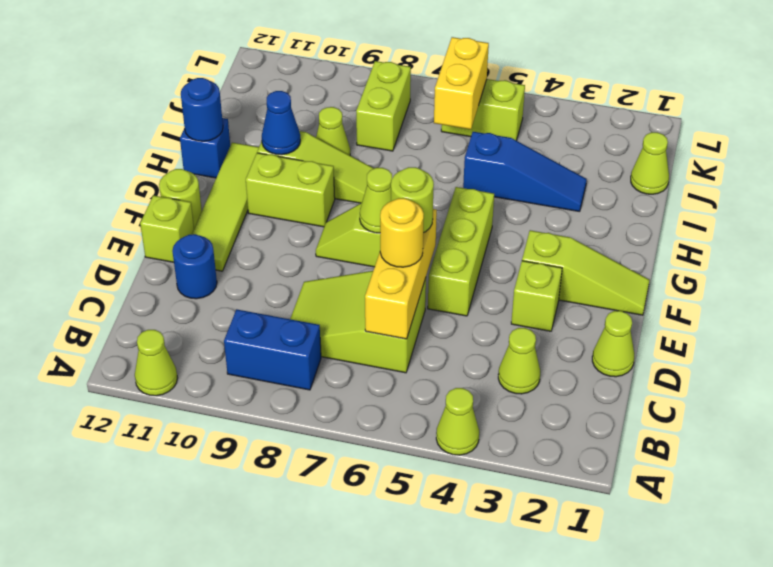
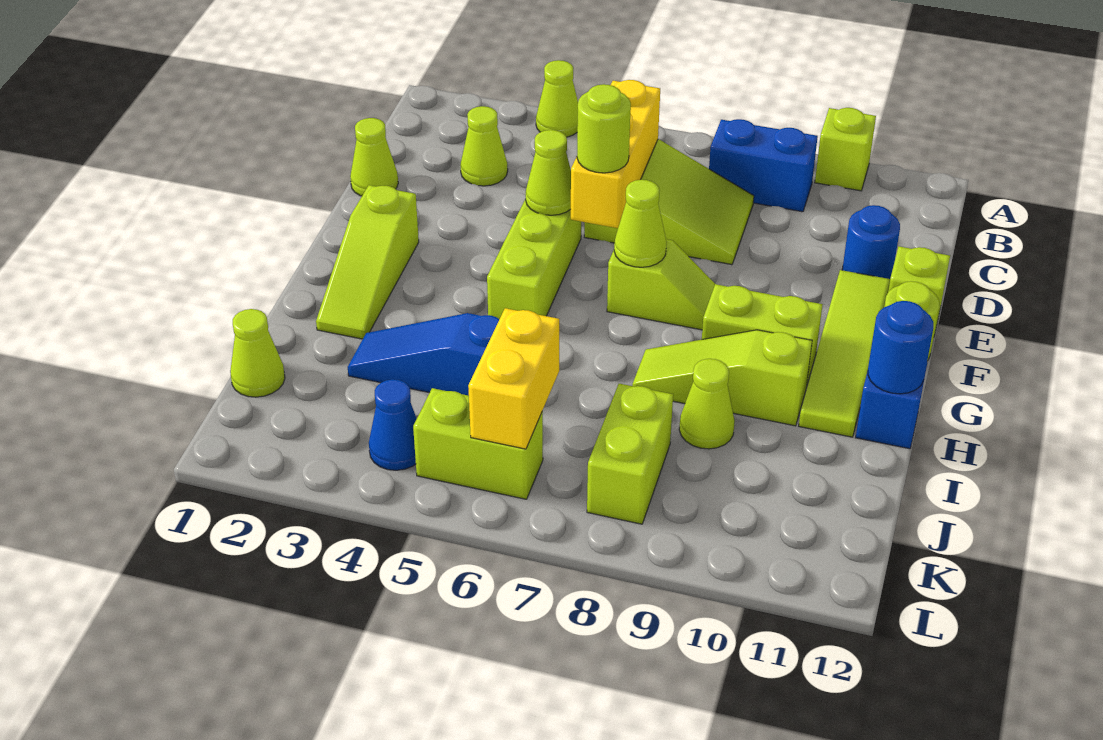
lime cone A11 level 1 -> lime cone E5 level 2
yellow round brick D6 level 3 -> none
lime brick E3 level 1 -> lime brick A10 level 1
lime slope F1:F3 level 1 top 3 -> lime slope F2:H2 level 1 top F
blue cone H10 level 2 -> blue cone K4 level 1

